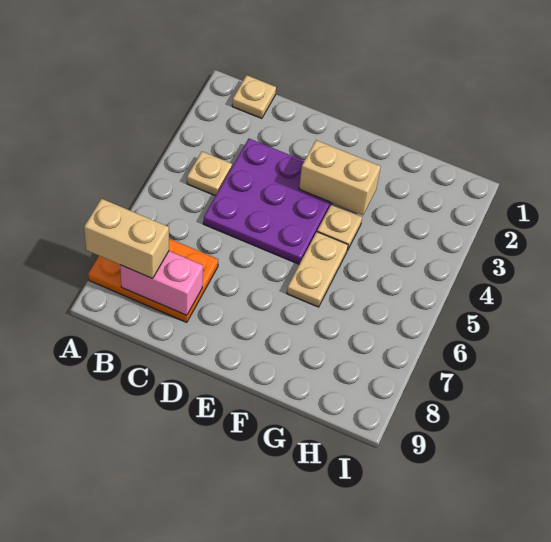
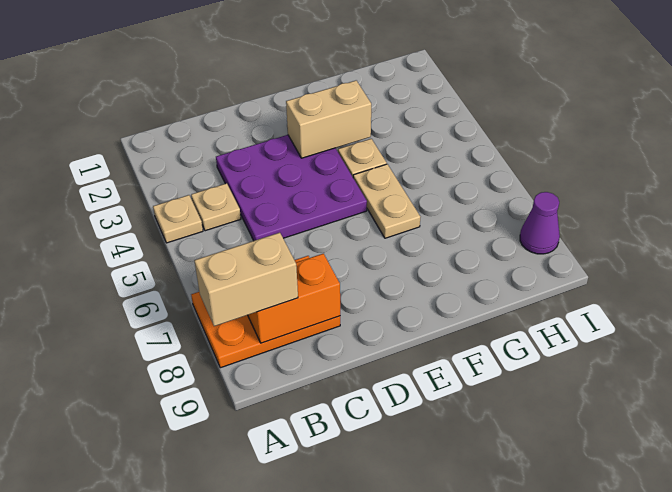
tan plate B1 level 1 -> tan plate A4 level 1
pink brick B8:C8 level 2 -> orange brick B8:C8 level 2
none -> purple cone I8 level 1

